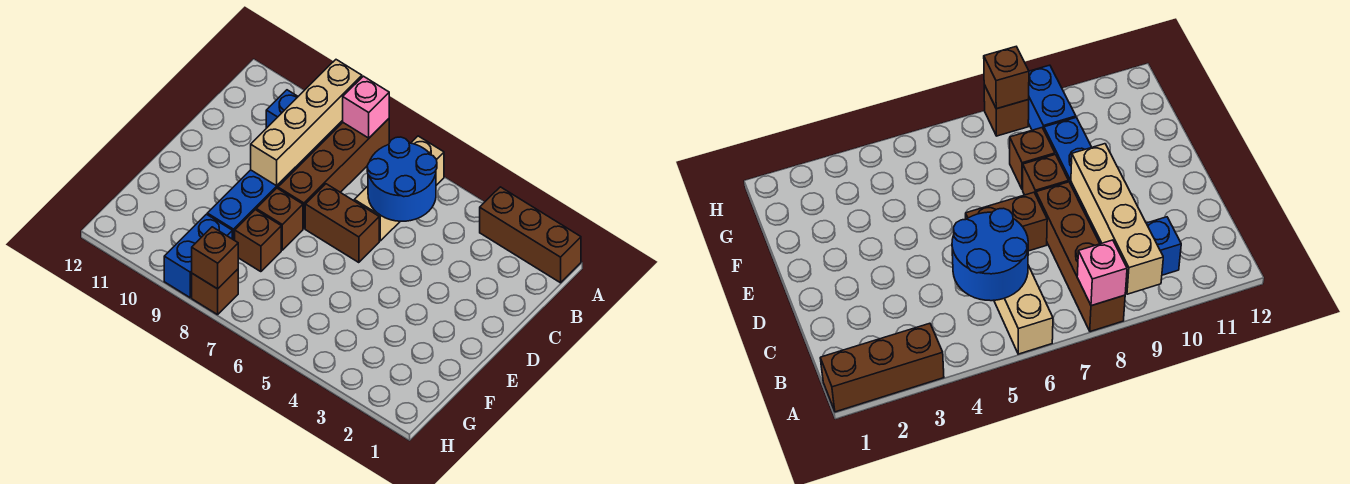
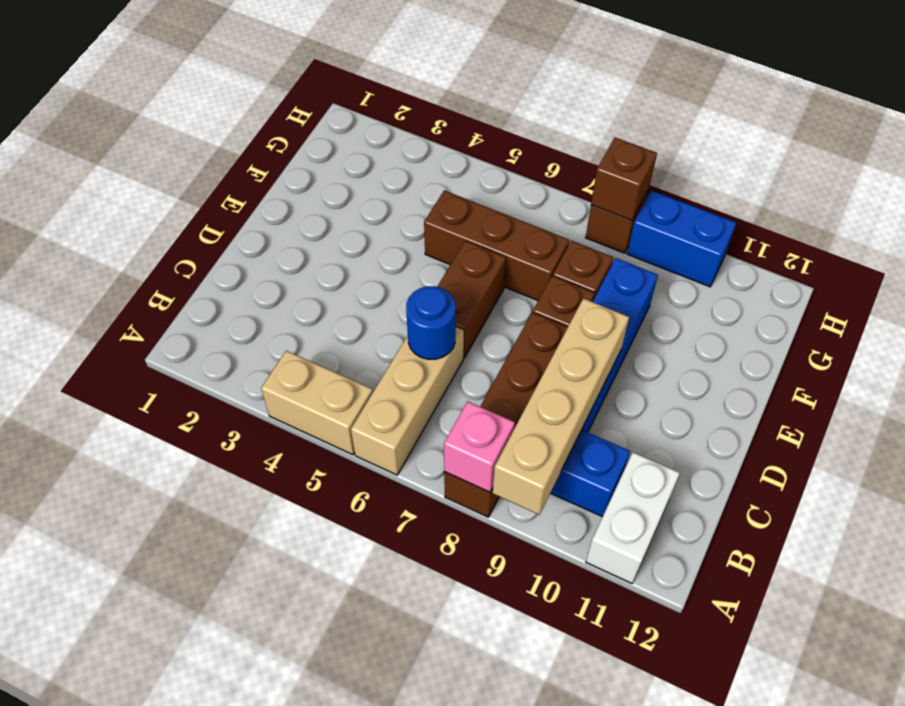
brown brick A1:A3 level 1 -> brown brick F5:F7 level 1
none -> tan brick A4:A5 level 1
none -> white brick A11:B11 level 1
blue round brick B5:C6 level 2 -> blue round brick C6 level 2
brown brick D6:D7 level 1 -> brown brick D6:E6 level 1
blue brick G9:H9 level 1 -> blue brick H9:H10 level 1

